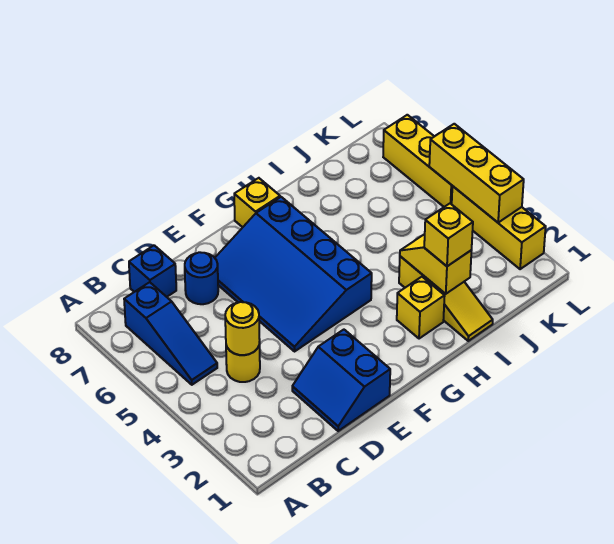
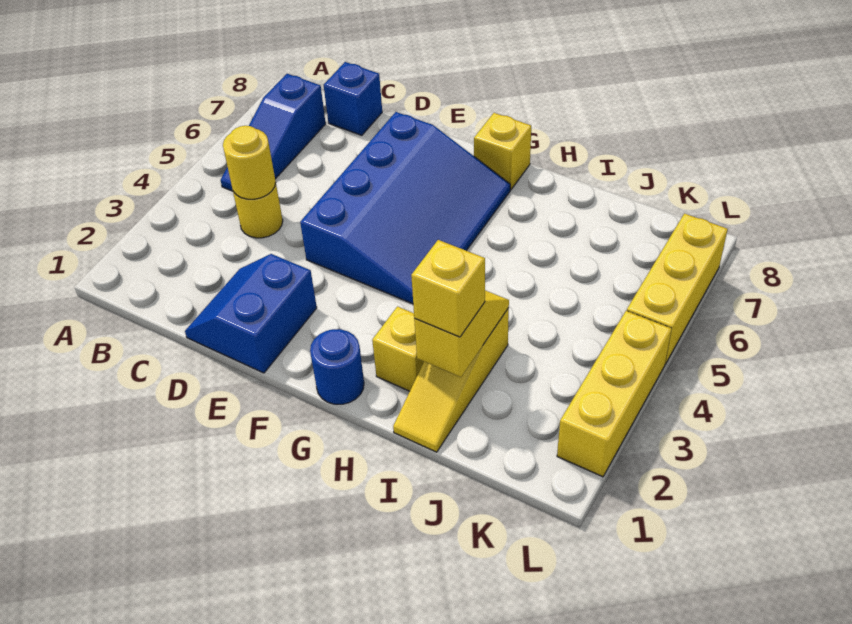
blue round brick D7 level 1 -> blue round brick G1 level 1
blue slope E4:G7 level 1 top G -> blue slope E4:G7 level 1 top E
yellow brick L3:L5 level 2 -> none

